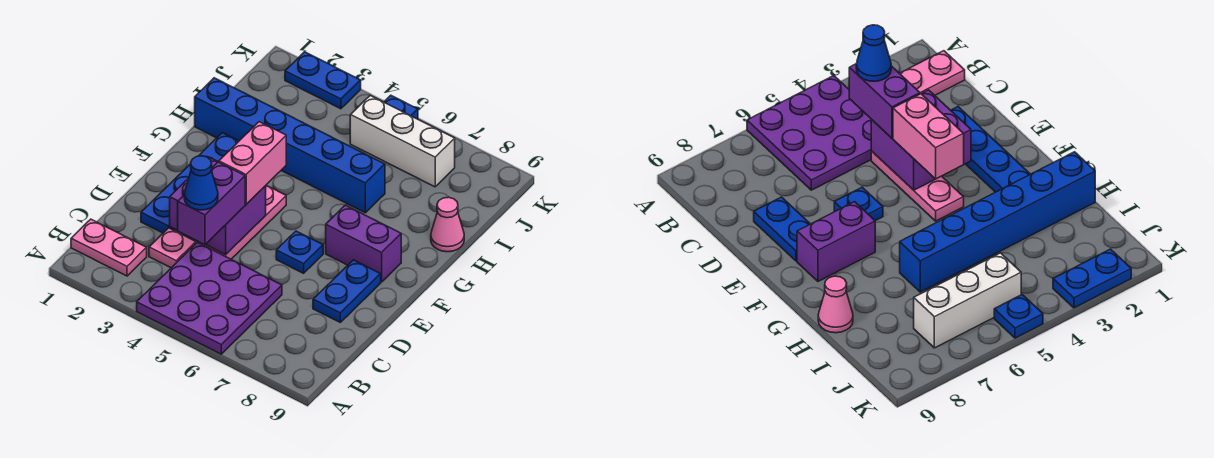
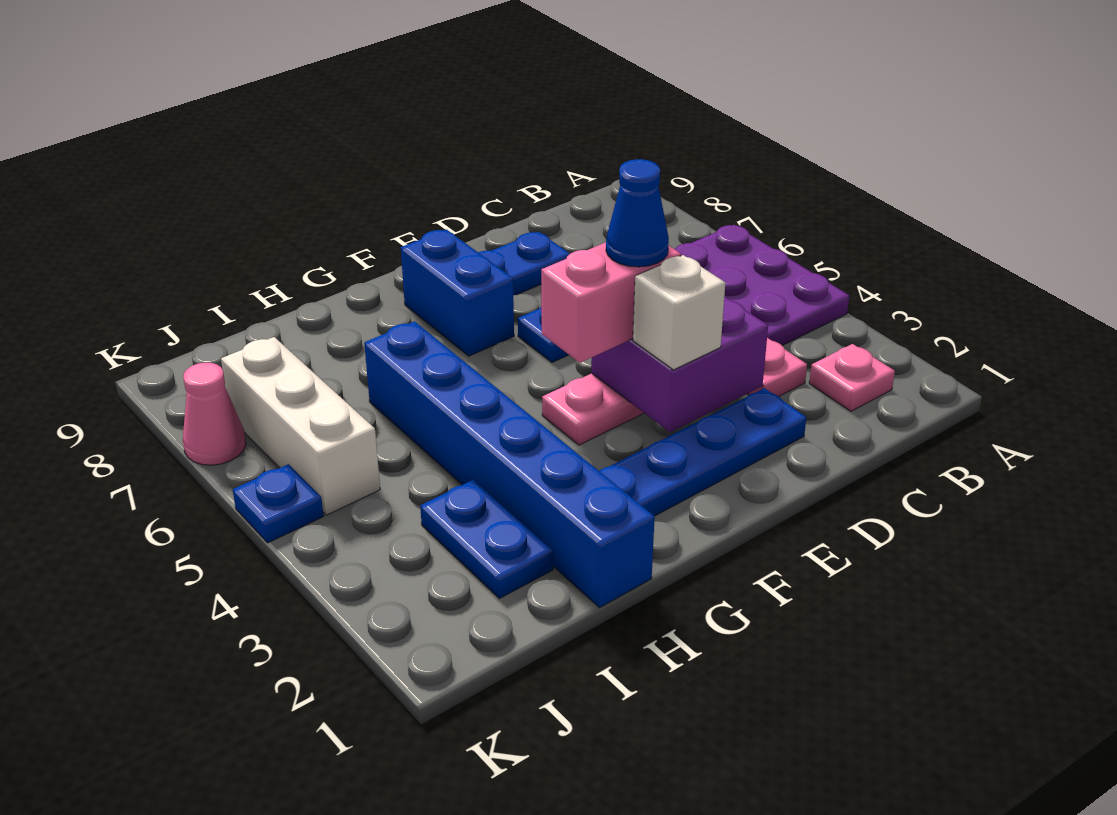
pink plate B1:B2 level 1 -> pink plate B2 level 1
purple brick C4:D4 level 3 -> none
blue cone C4 level 4 -> blue cone E4 level 4
none -> white brick E3 level 3
purple brick F7:F8 level 1 -> blue brick F7:F8 level 1
pink cone H9 level 1 -> pink cone K7 level 1
blue plate K2:K3 level 1 -> blue plate I2:I3 level 1

